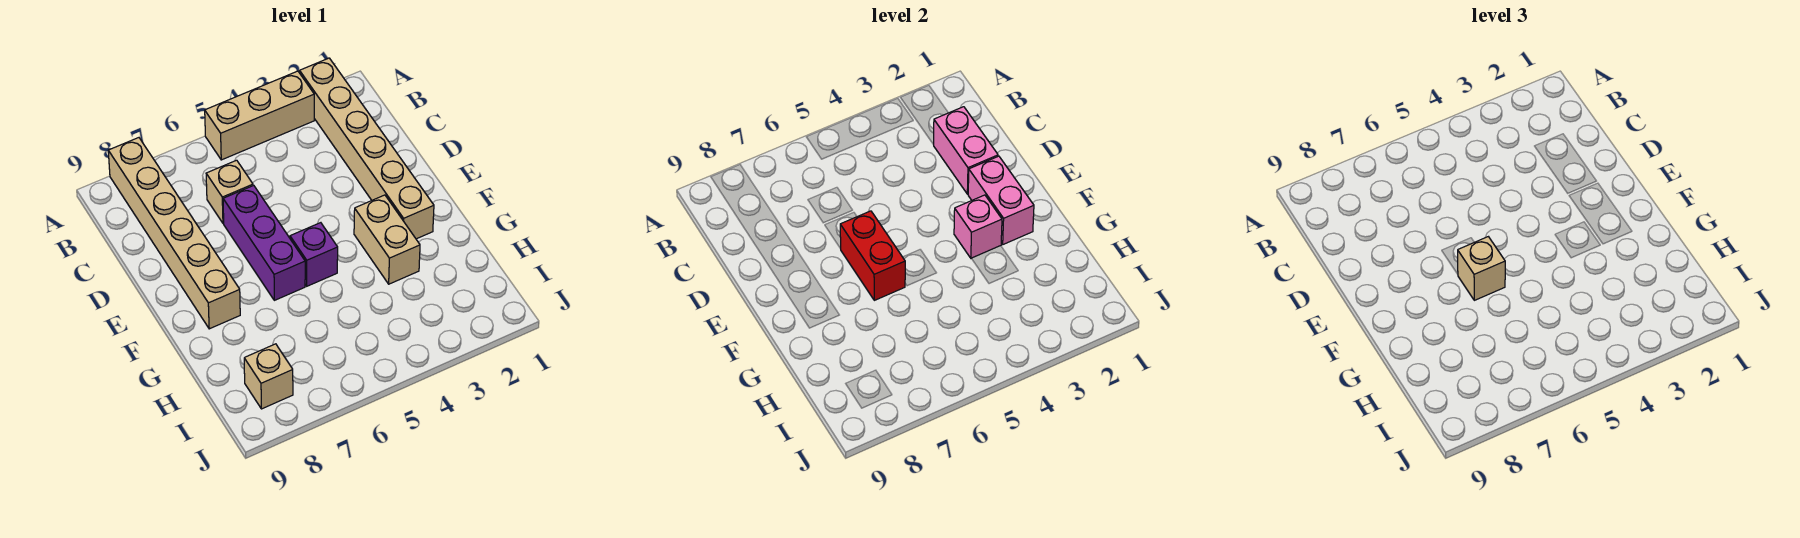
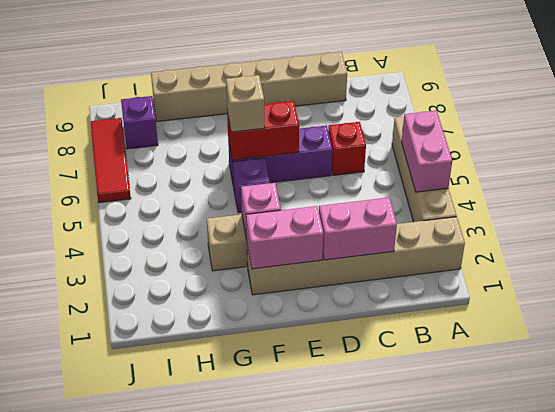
tan brick A3:A5 level 1 -> tan brick A3:A6 level 1
none -> pink brick A4:A5 level 2
tan brick A8:F8 level 1 -> tan brick C9:H9 level 1
tan brick C6 level 1 -> red brick C6 level 1
tan brick I8 level 1 -> purple brick I8 level 1
none -> red tile J6:J8 level 1

